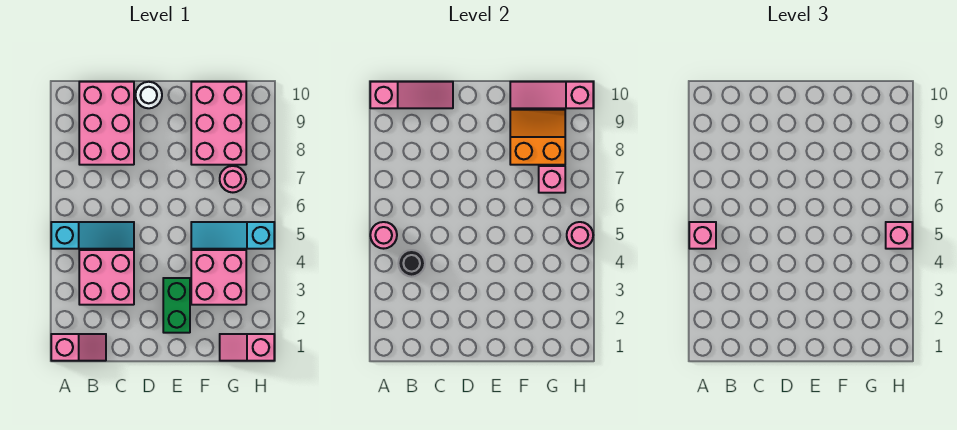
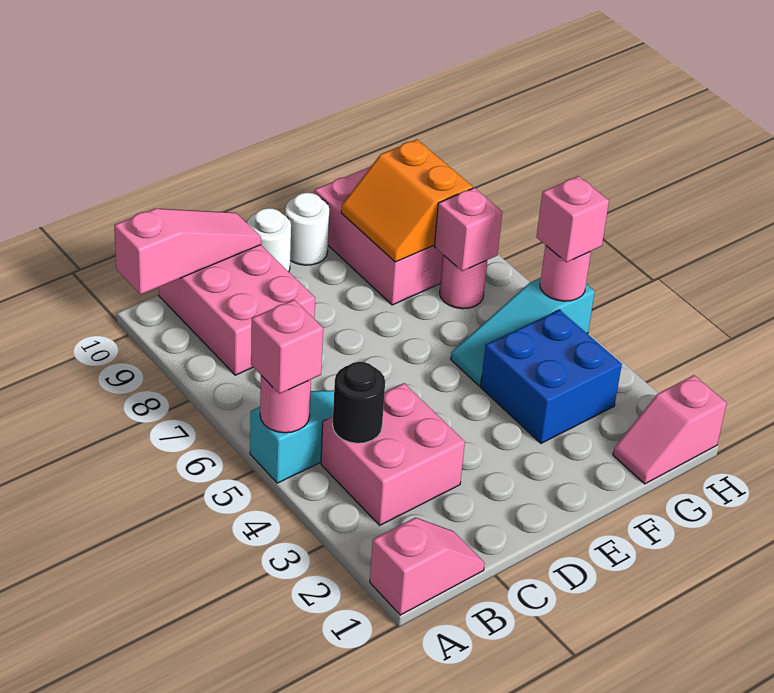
green brick E2:E3 level 1 -> none
none -> white round brick E10 level 1
pink brick F3:G4 level 1 -> blue brick F3:G4 level 1
orange slope F8:G9 level 2 top 8 -> orange slope F8:G9 level 2 top G
pink slope F10:H10 level 2 top H -> none

